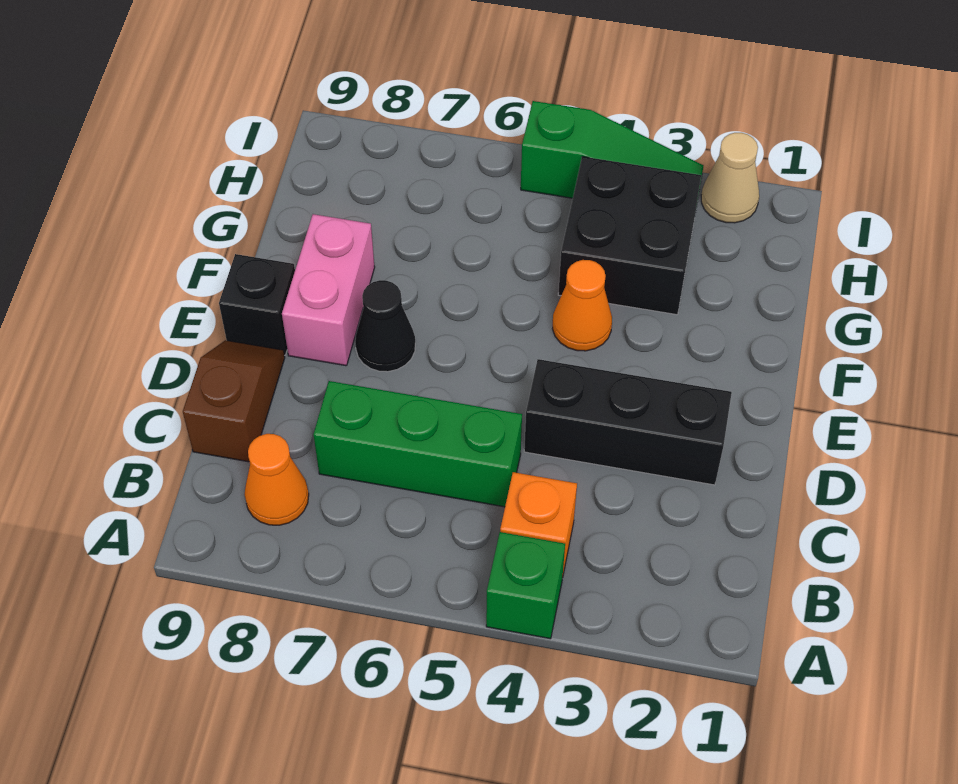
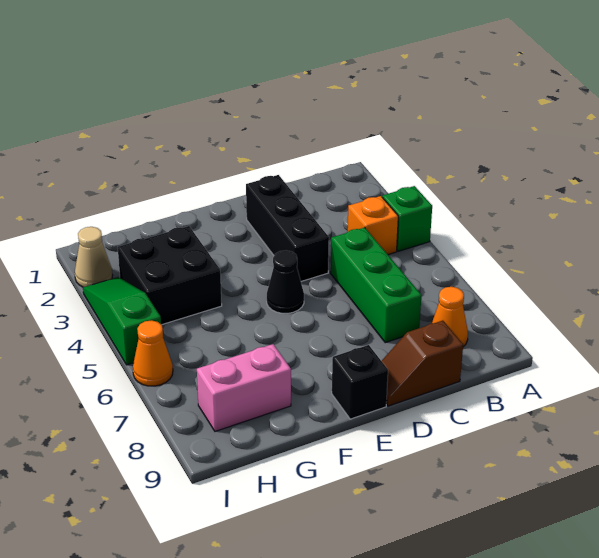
black cone E7 level 1 -> black cone E5 level 1
pink brick E8:F8 level 1 -> pink brick G8:H8 level 1
orange cone F4 level 1 -> orange cone I6 level 1

